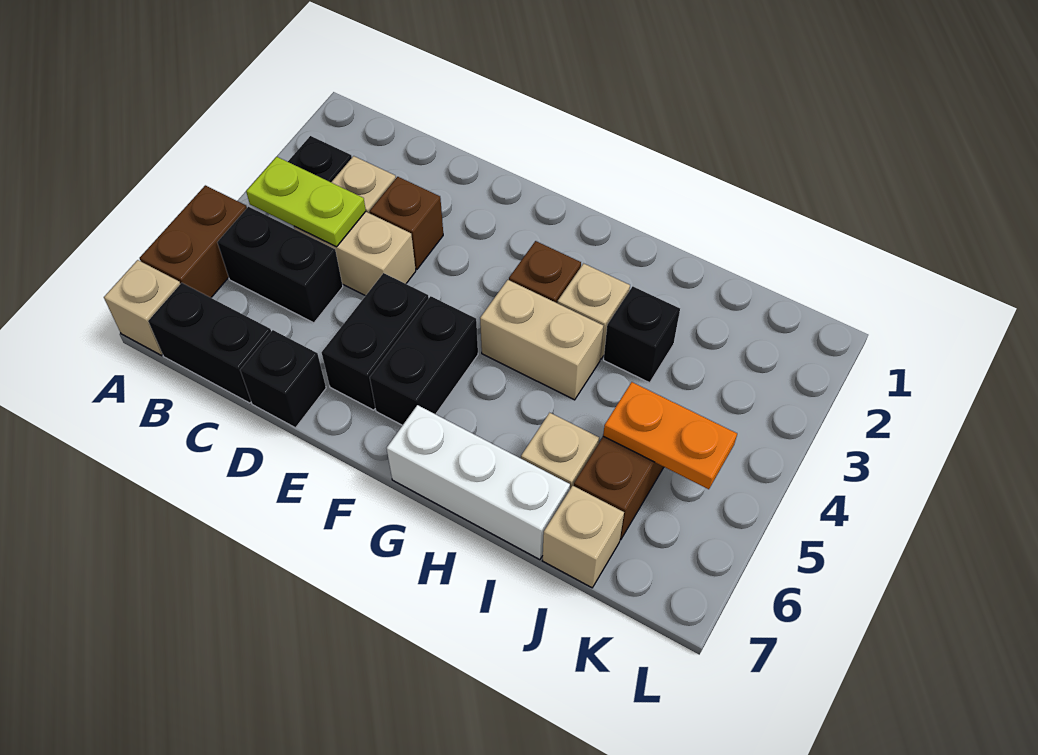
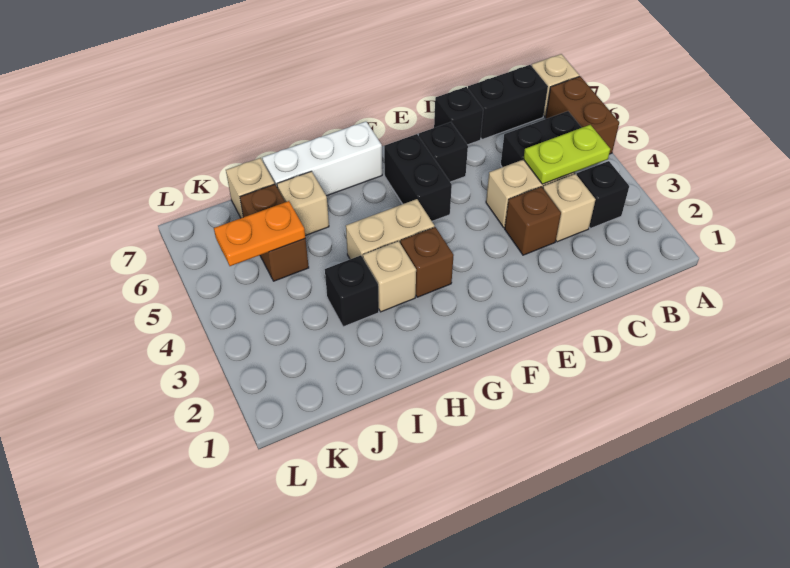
black brick E5:E6 level 1 -> black brick E6 level 1

